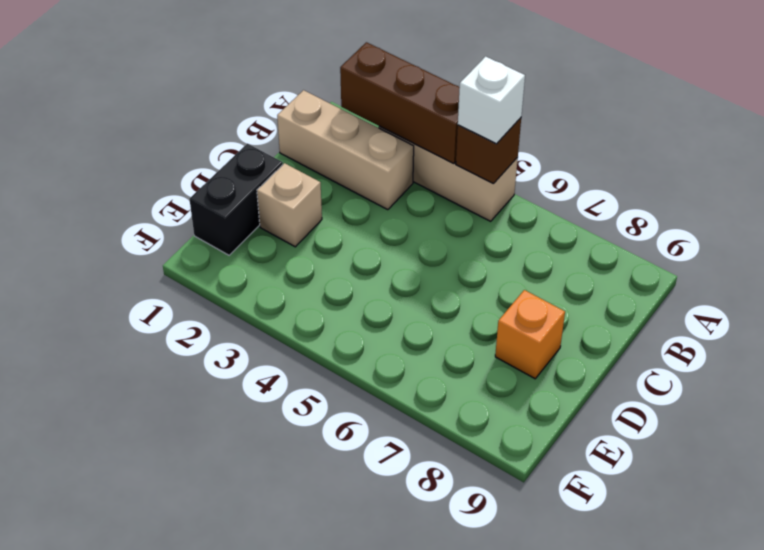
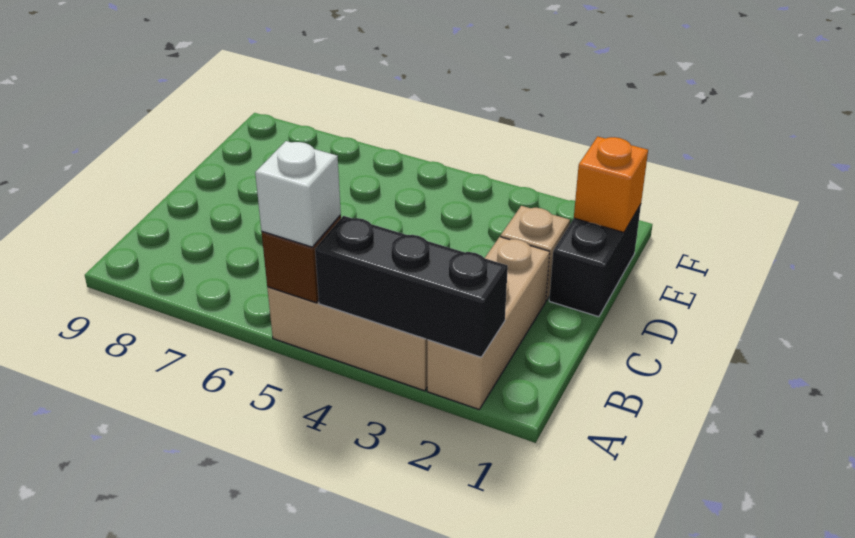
brown brick A2:A4 level 2 -> black brick A2:A4 level 2
tan brick B1:B3 level 1 -> tan brick A2:C2 level 1
orange brick D8 level 1 -> orange brick E1 level 2

